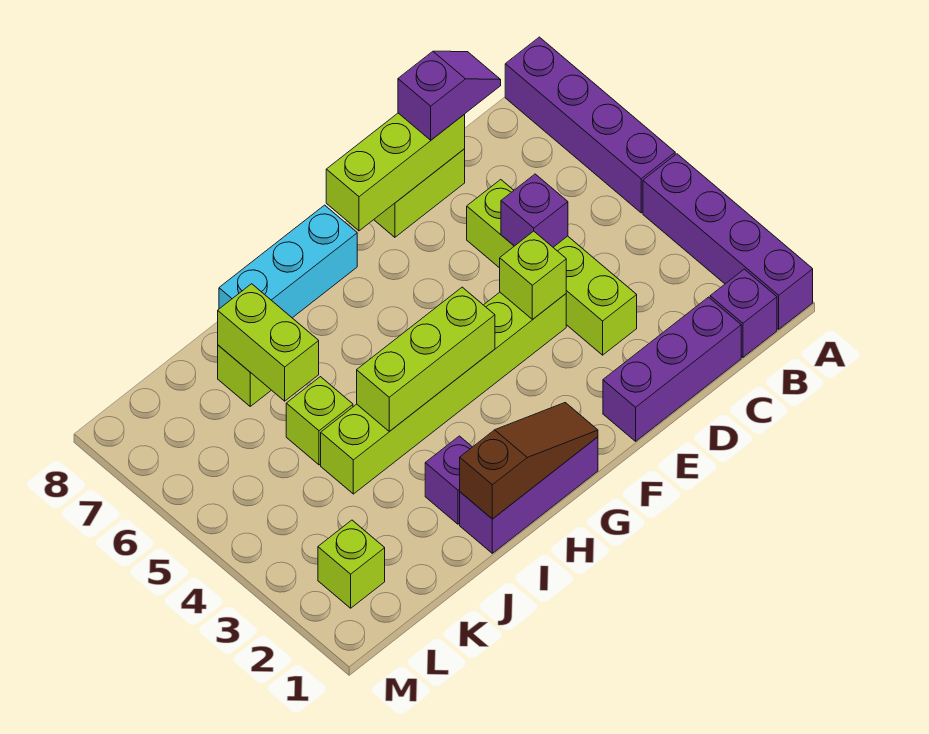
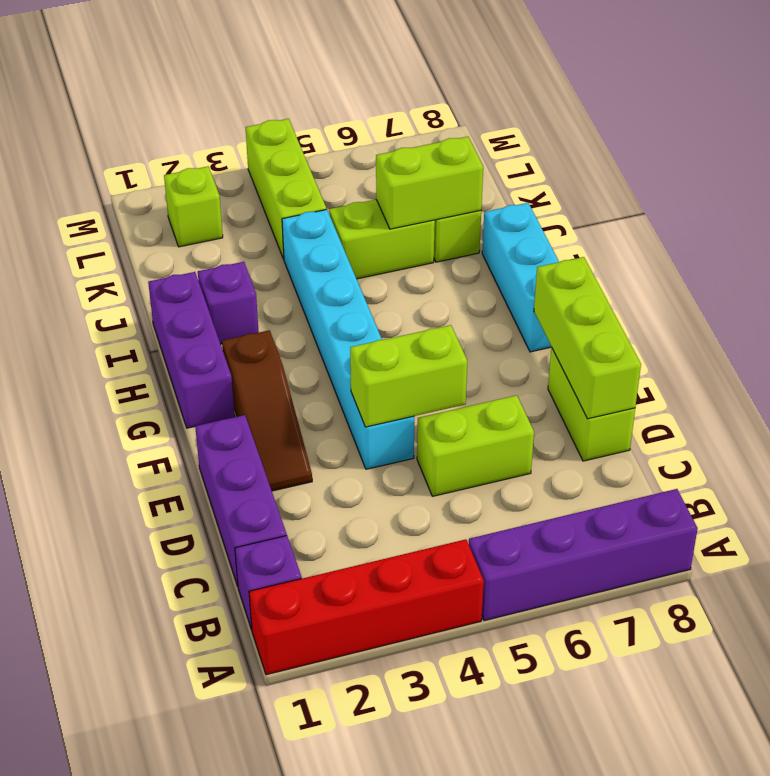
purple brick A1:A4 level 1 -> red brick A1:A4 level 1
purple slope C8:D8 level 3 top D -> none
lime brick D3:D6 level 1 -> lime brick D5:D6 level 1
purple brick D5 level 2 -> none
lime brick E4:J4 level 1 -> cyan brick E4:J4 level 1
lime brick E4 level 2 -> lime brick E4:E5 level 2
brown slope G1:I1 level 2 top I -> brown slope E2:G2 level 1 top G
lime brick G4:I4 level 2 -> lime brick K4:M4 level 1
lime brick J5 level 1 -> lime brick J5:J6 level 1

